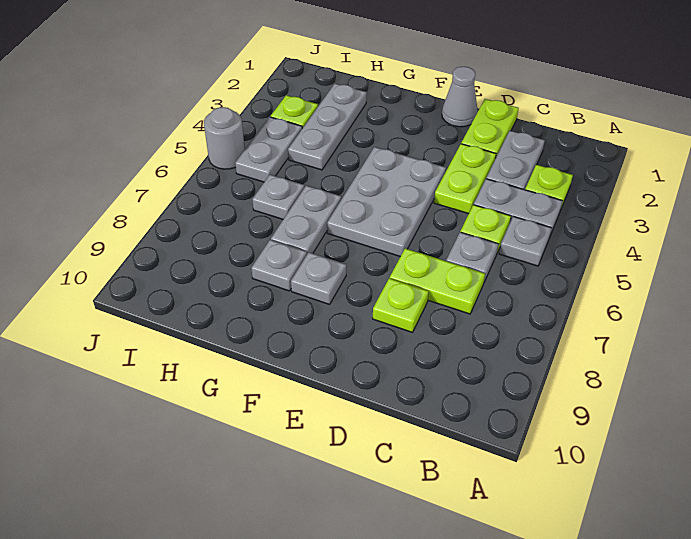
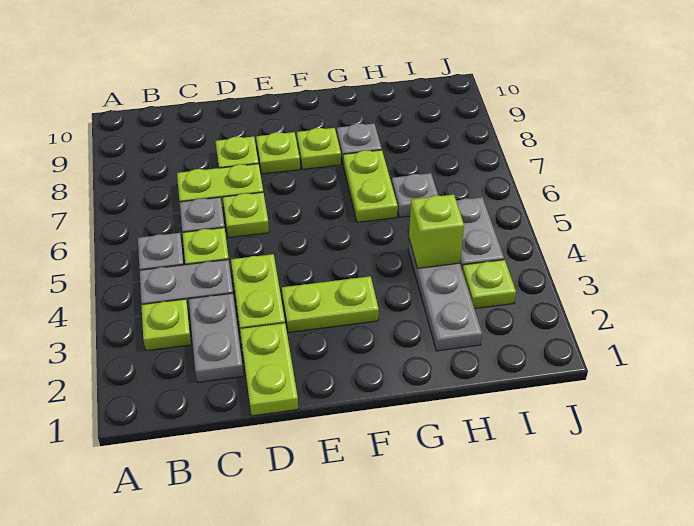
none -> lime plate D6 level 1
grey cone E1 level 1 -> none
none -> lime plate E3:F3 level 1
grey plate E4:F6 level 1 -> none
none -> lime plate E8 level 1
grey plate F8 level 1 -> lime plate F8 level 1
grey plate G6:G7 level 1 -> lime plate G6:G7 level 1
none -> lime brick H4 level 2
grey round brick J5 level 1 -> none

